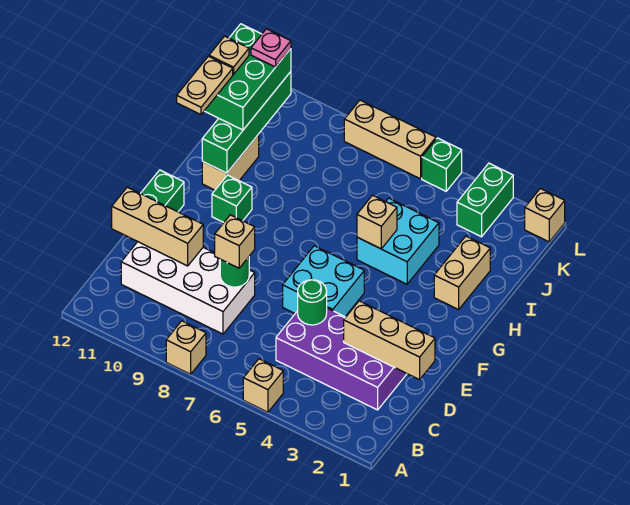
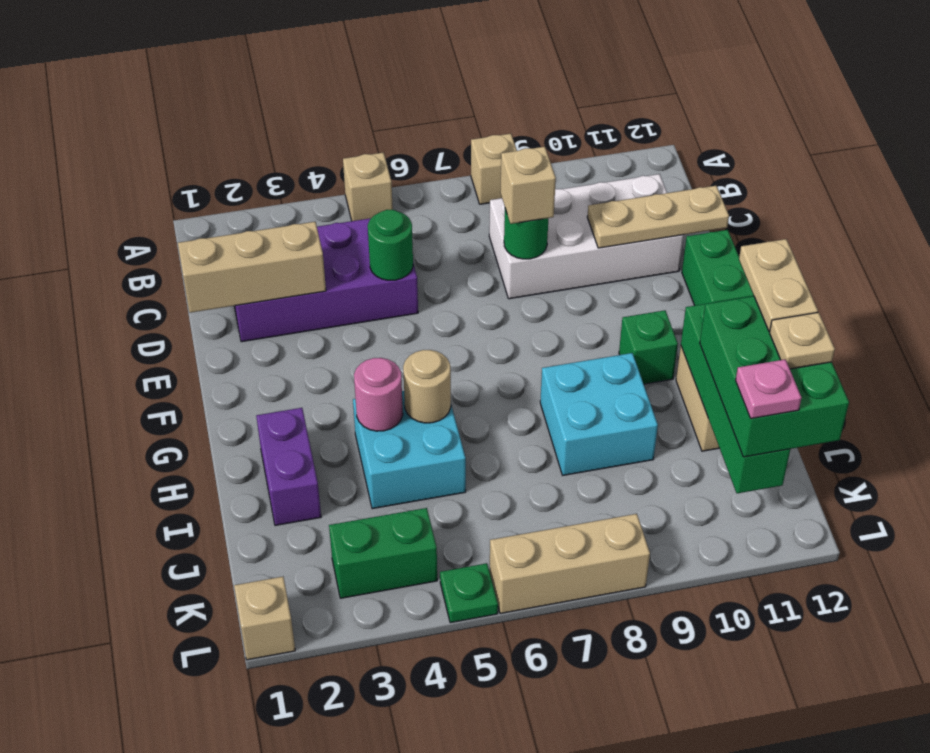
tan brick D10:D12 level 2 -> tan plate D10:D12 level 2
cyan brick E5:F6 level 1 -> cyan brick H8:I9 level 1
tan brick H2:I2 level 1 -> purple brick H2:I2 level 1
none -> pink round brick H4 level 2
tan brick H5 level 2 -> tan round brick H5 level 2
green brick K3:L3 level 1 -> green brick K3:K4 level 1
green brick L5 level 1 -> green plate L5 level 1

